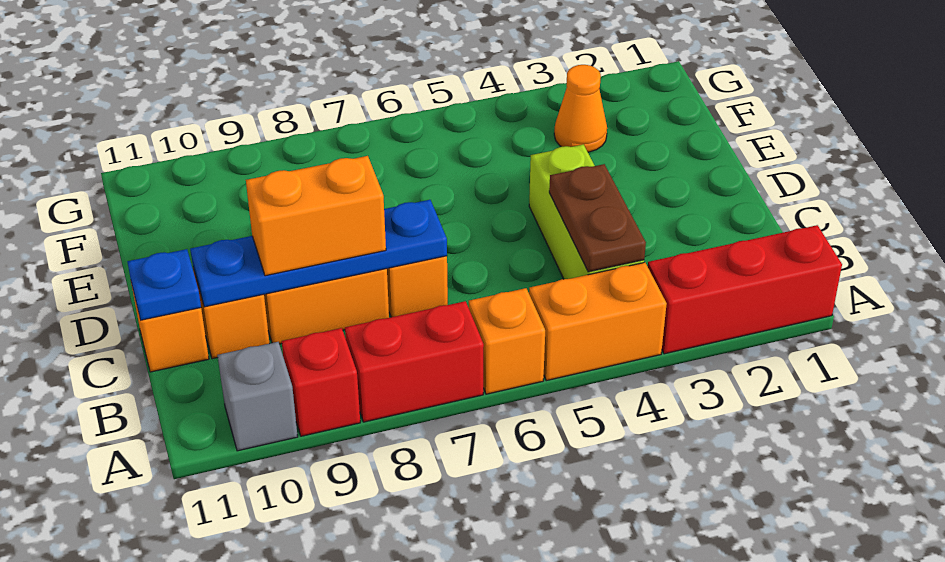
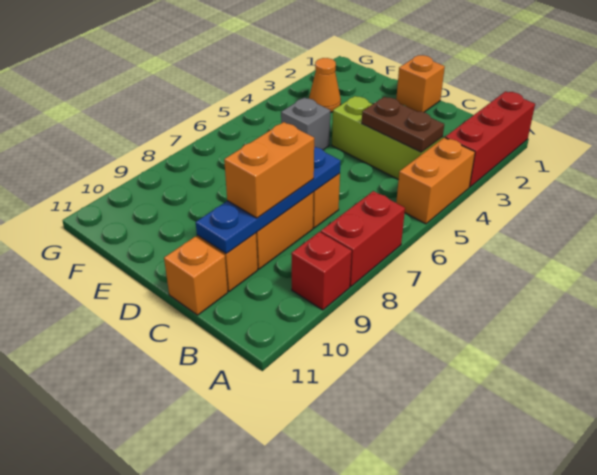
orange brick A6 level 1 -> orange brick D1 level 1
grey brick A10 level 1 -> grey brick E5 level 1
blue plate C11 level 2 -> none

